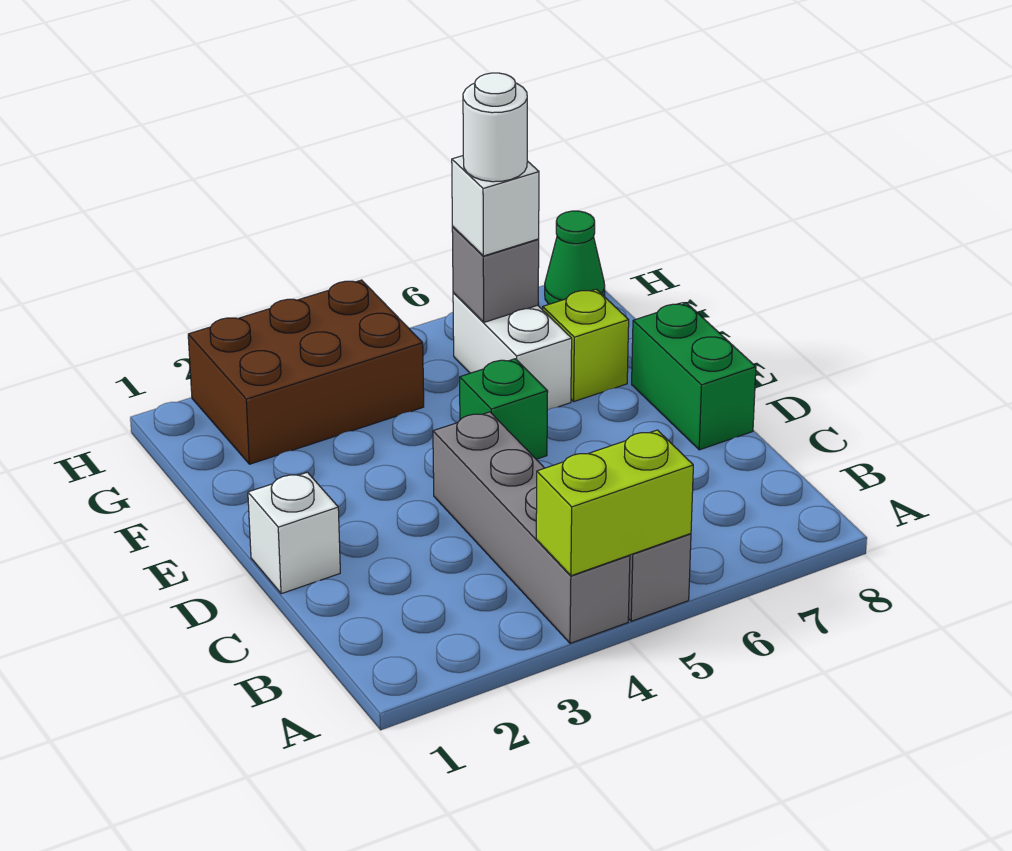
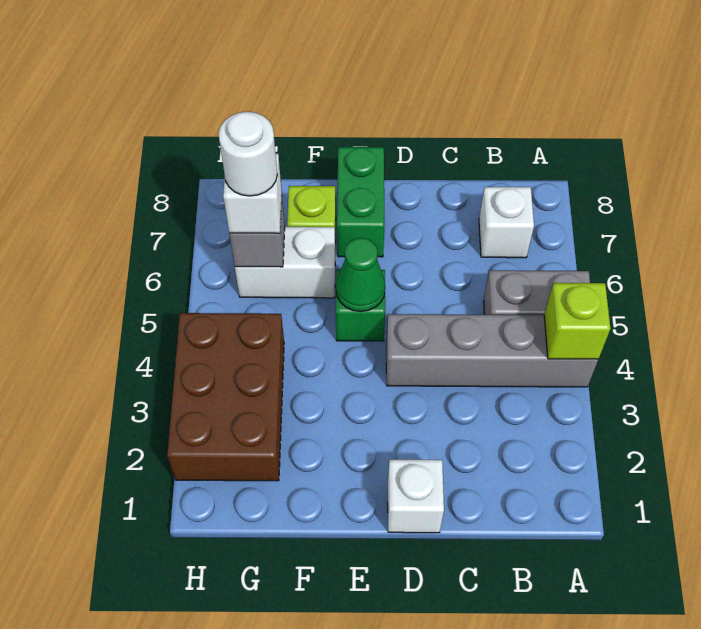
lime brick A4:A5 level 2 -> lime brick A4 level 2
none -> white brick B7 level 1
green brick D8:E8 level 1 -> green brick E7:E8 level 1
green cone H8 level 1 -> green cone E5 level 2

